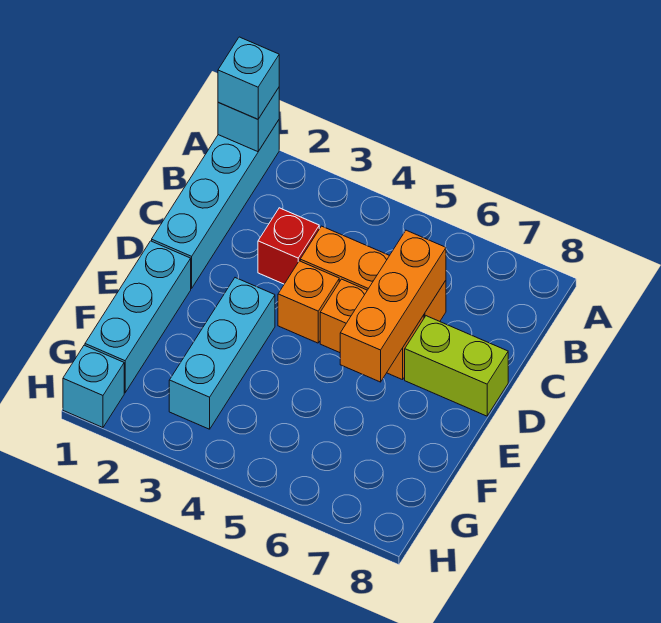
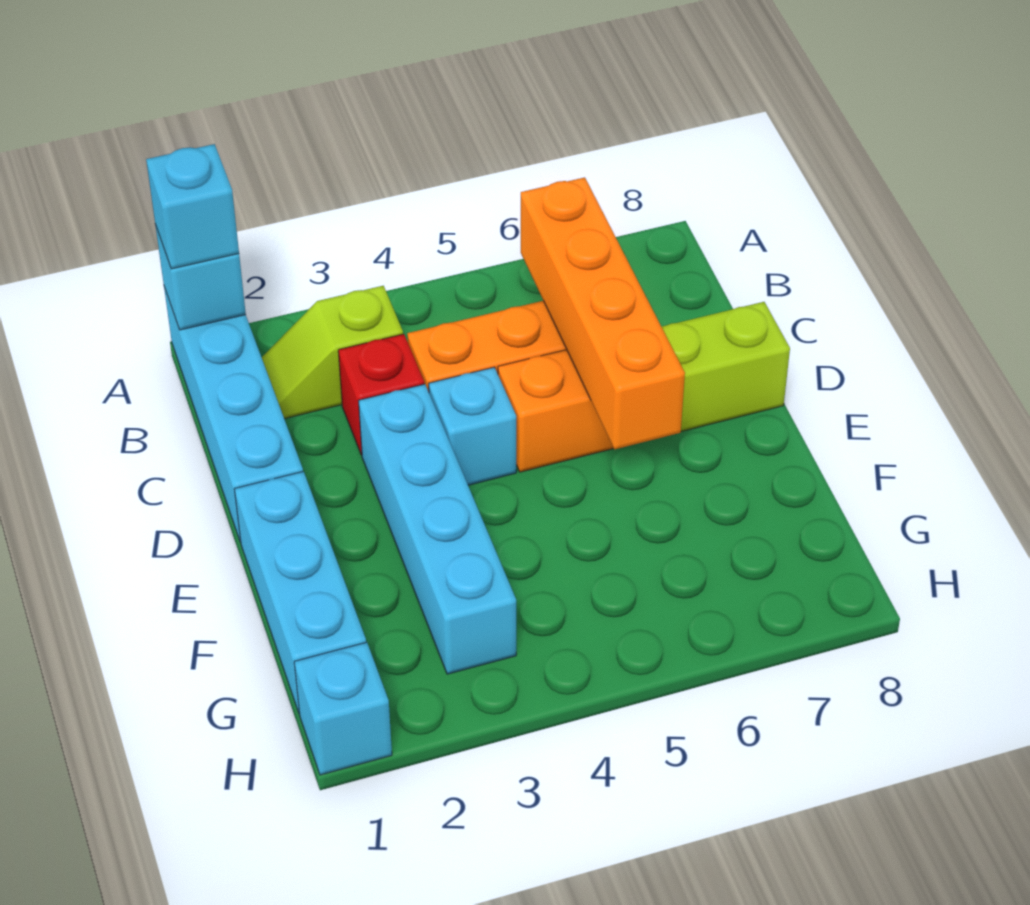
none -> lime slope B2:B3 level 1 top 3
orange brick C6:E6 level 2 -> orange brick B6:E6 level 2
orange brick D4 level 1 -> cyan brick D4 level 1
cyan brick E3:G3 level 1 -> cyan brick D3:G3 level 1

